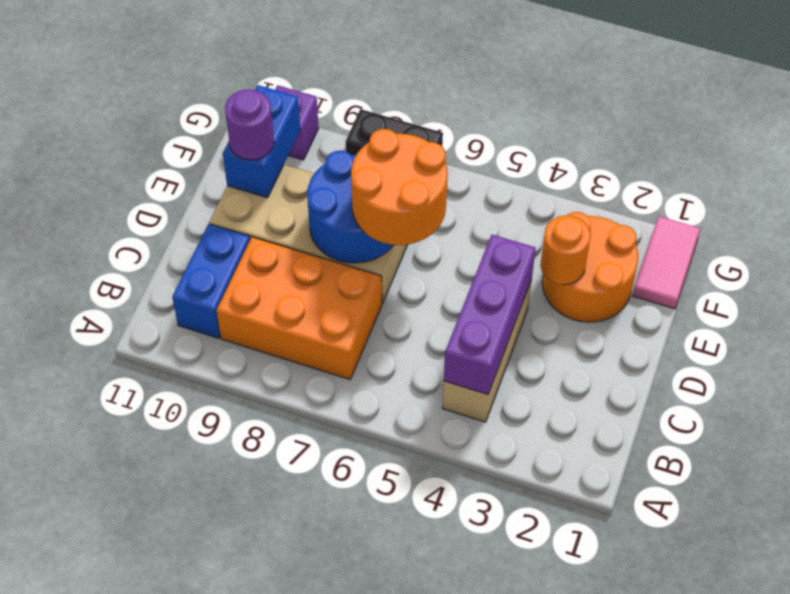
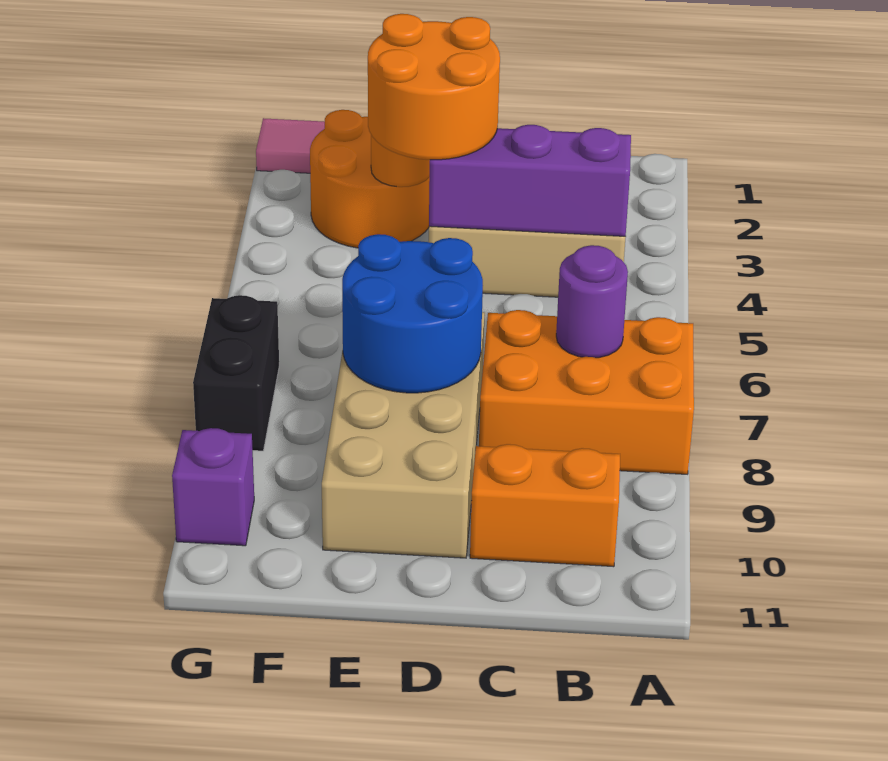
orange brick B7:C9 level 1 -> orange brick A7:C8 level 1
blue brick B10:C10 level 1 -> orange brick B10:C10 level 1
orange round brick D6:E7 level 3 -> orange round brick D3:E4 level 3
blue brick E10:F10 level 2 -> none
purple round brick E10 level 3 -> purple round brick B7 level 2

